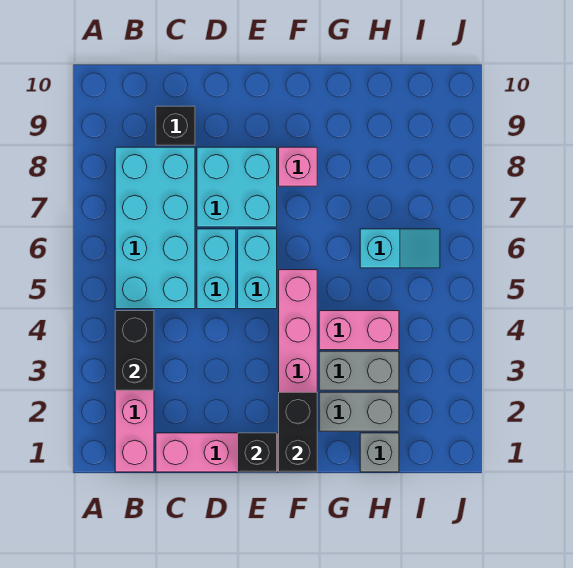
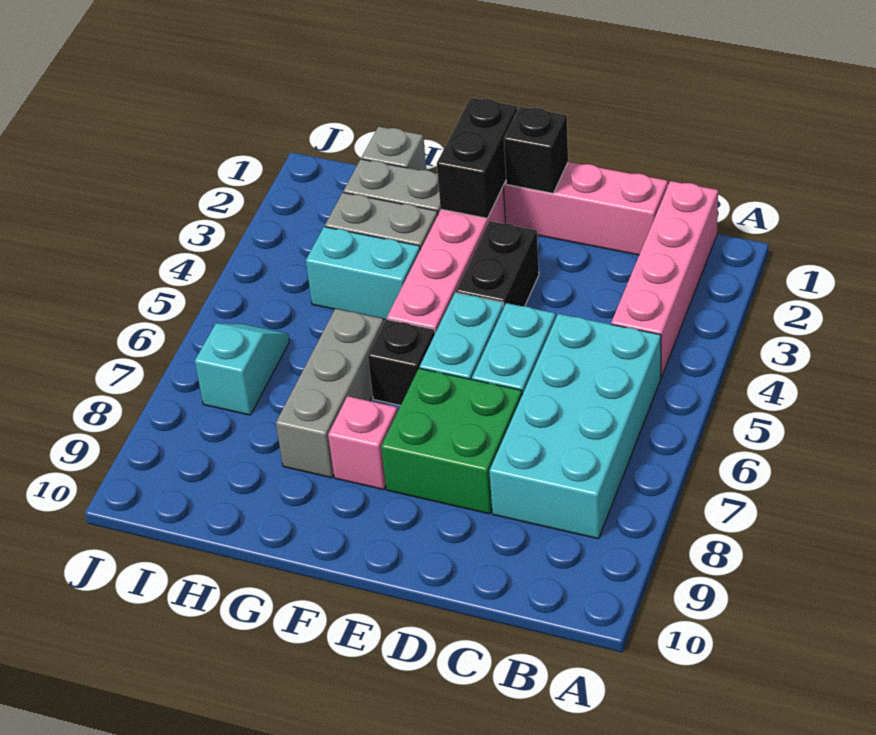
black brick B3:B4 level 2 -> black brick E3:E4 level 1
black brick C9 level 1 -> black brick F6 level 1
cyan brick D7:E8 level 1 -> green brick D7:E8 level 1
pink brick G4:H4 level 1 -> cyan brick G4:H4 level 1
none -> grey brick G6:G8 level 1
cyan slope H6:I6 level 1 top H -> cyan slope I6:I7 level 1 top 7

